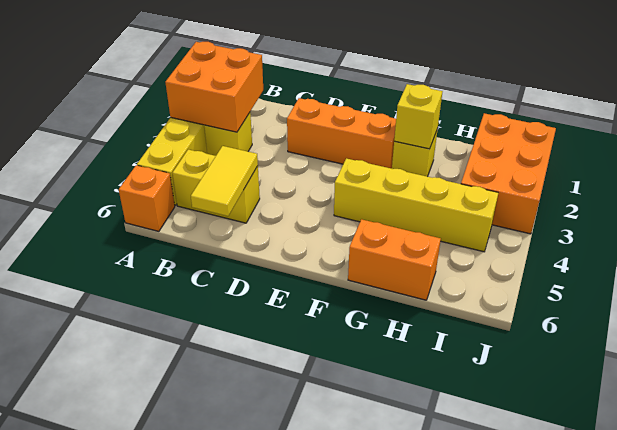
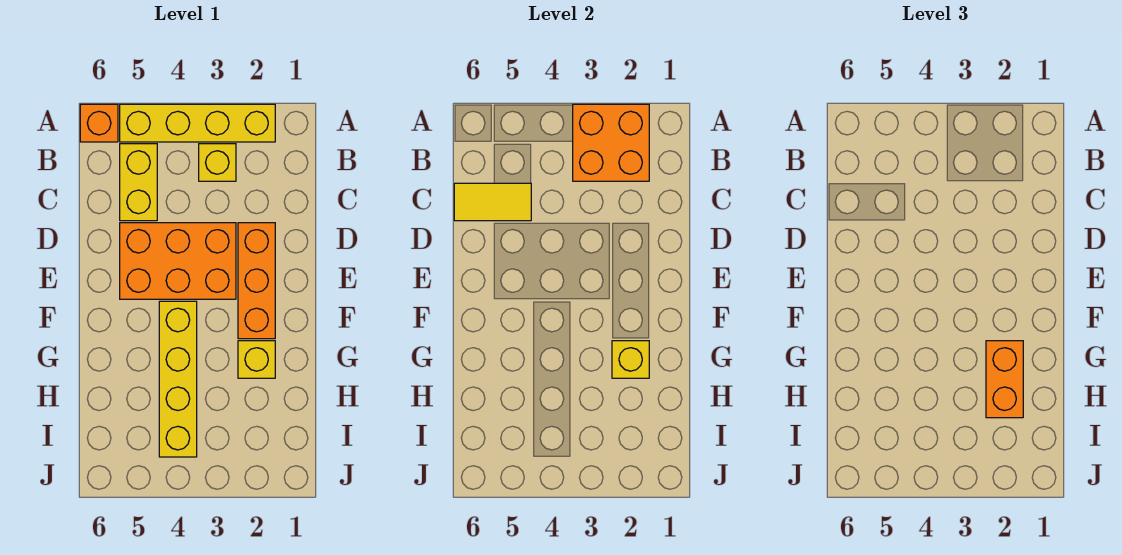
orange brick G6:H6 level 1 -> orange brick G2:H2 level 3
orange brick I1:J3 level 1 -> orange brick D3:E5 level 1

